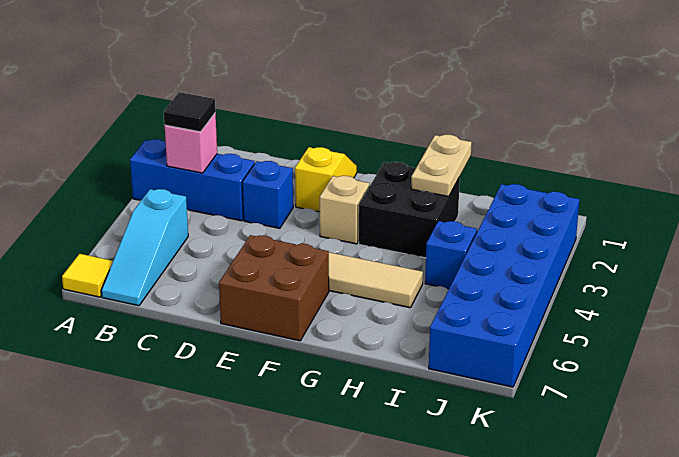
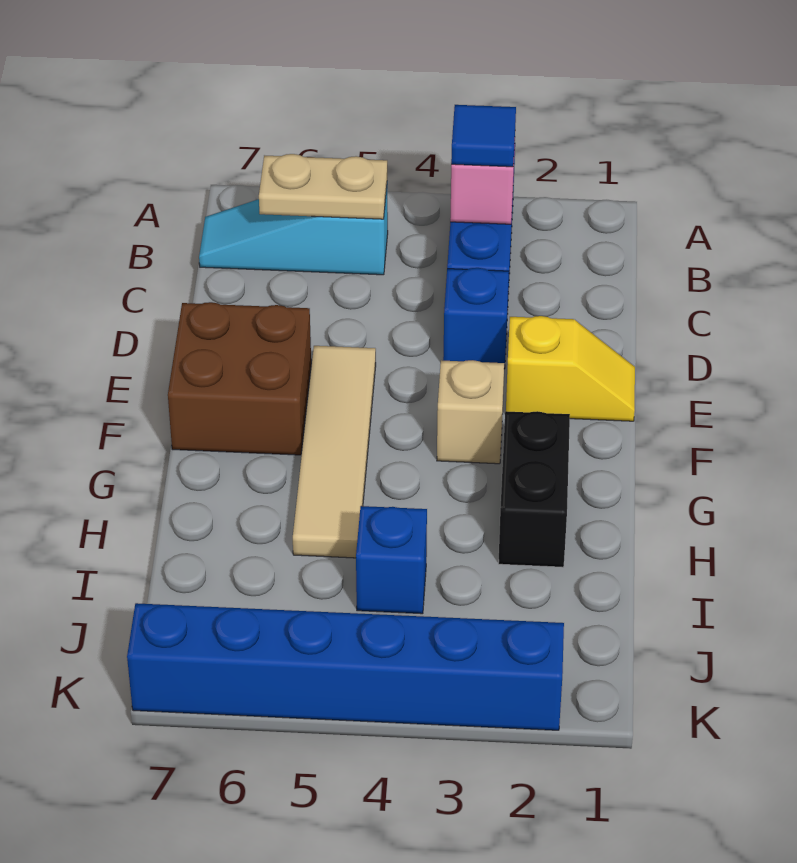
yellow tile A7 level 1 -> none
black tile B3 level 3 -> blue tile B3 level 3
black brick G2:H3 level 1 -> black brick G2:H2 level 1
tan plate H1:H2 level 2 -> tan plate B5:B6 level 2
blue brick J2:K7 level 1 -> blue brick K2:K7 level 1

